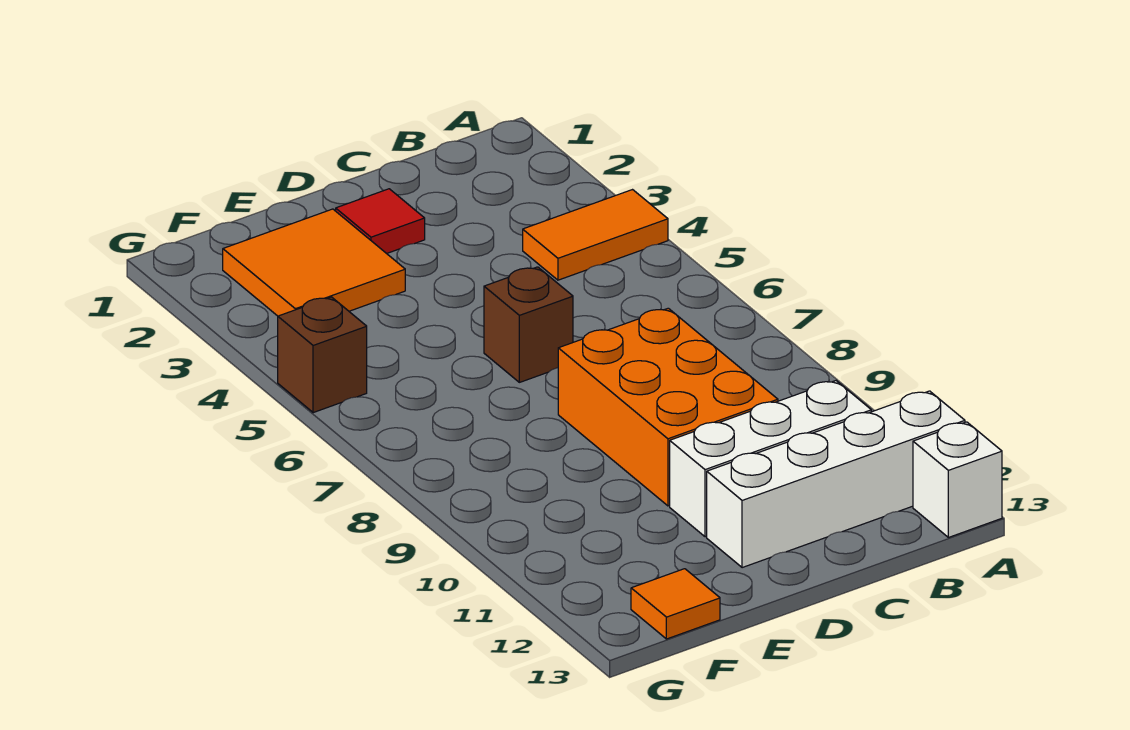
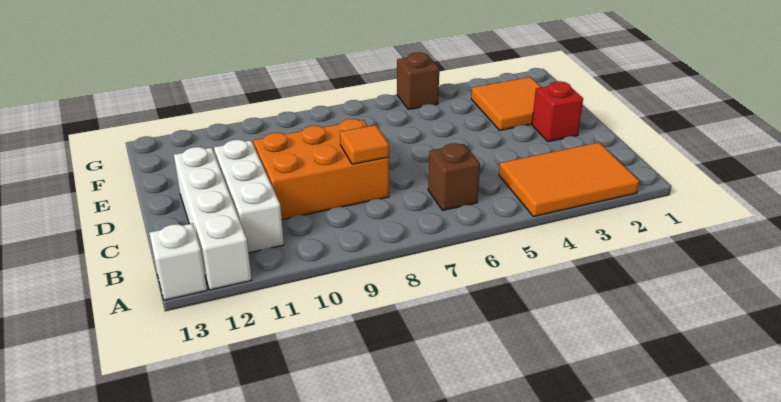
orange tile A4:B4 level 1 -> orange tile A2:B4 level 1
red tile D2 level 1 -> red brick D2 level 1
brown brick D6 level 1 -> brown brick B6 level 1
orange tile F13 level 1 -> orange tile C8 level 2

